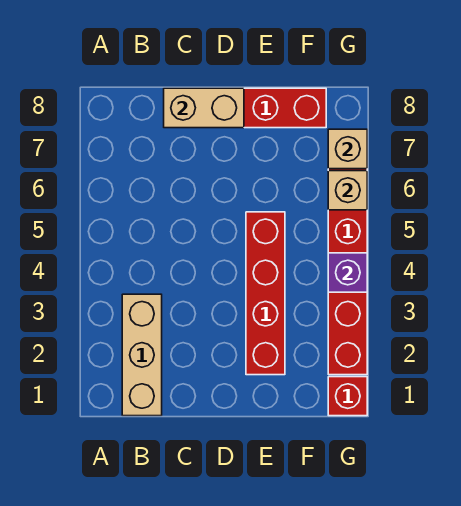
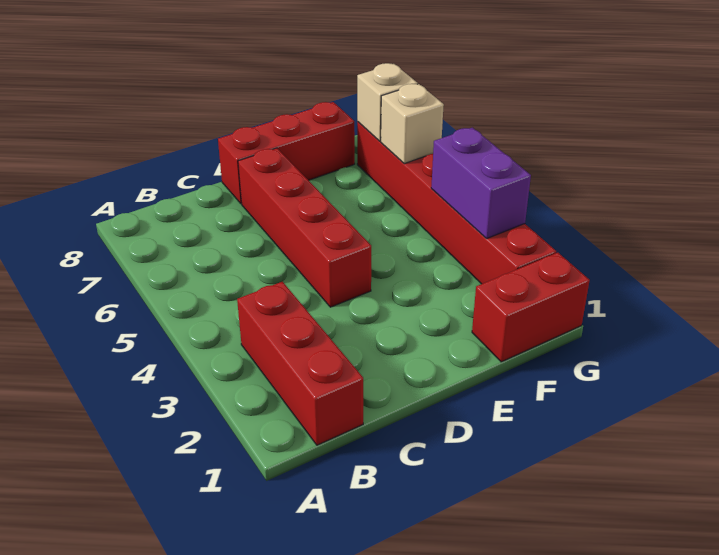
tan brick B1:B3 level 1 -> red brick B1:B3 level 1
tan brick C8:D8 level 2 -> none
red brick E2:E5 level 1 -> red brick D4:D7 level 1
red brick G1 level 1 -> red brick F1:G1 level 1
purple brick G4 level 2 -> purple brick G3:G4 level 2

